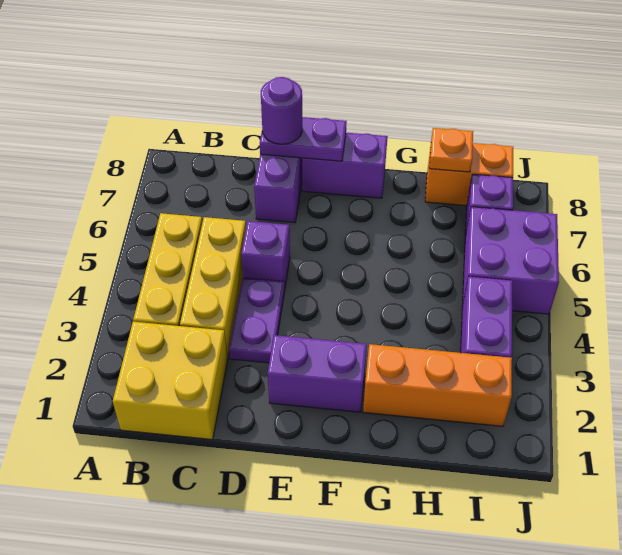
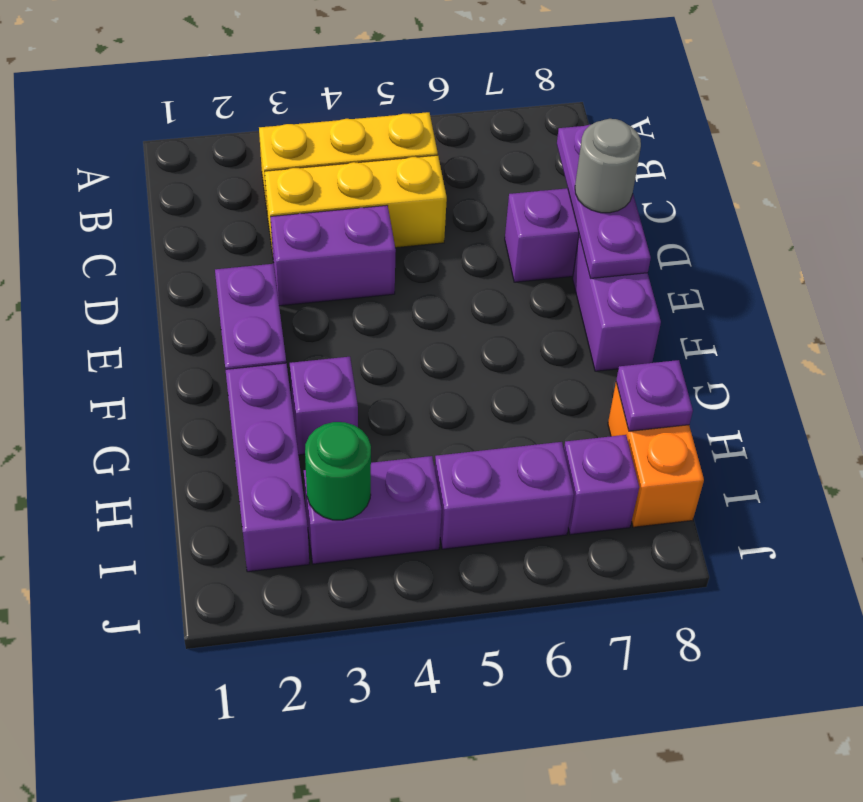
yellow brick B1:C2 level 1 -> none
purple plate D3:D4 level 1 -> purple brick D3:D4 level 1
purple brick D5 level 1 -> purple brick G3 level 1
purple plate D8:E8 level 2 -> purple plate C8:E8 level 2
purple round brick D8 level 3 -> grey round brick D8 level 3
orange brick G2:I2 level 1 -> purple brick G2:I2 level 1
orange plate H8 level 2 -> purple plate H8 level 2
none -> green round brick I3 level 2
purple brick I5:J6 level 1 -> purple brick I5:I6 level 1

